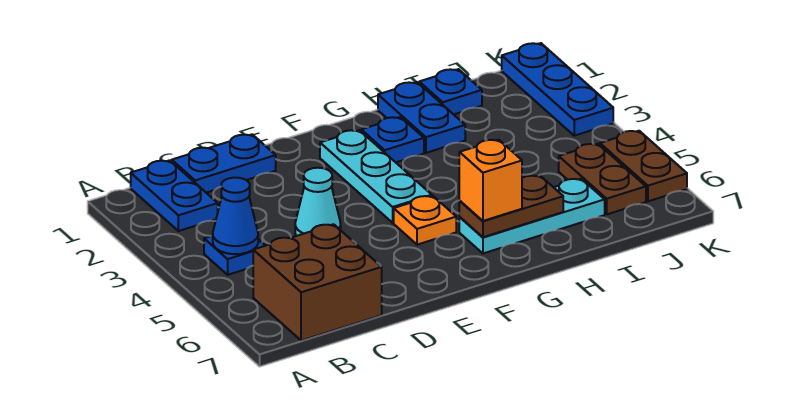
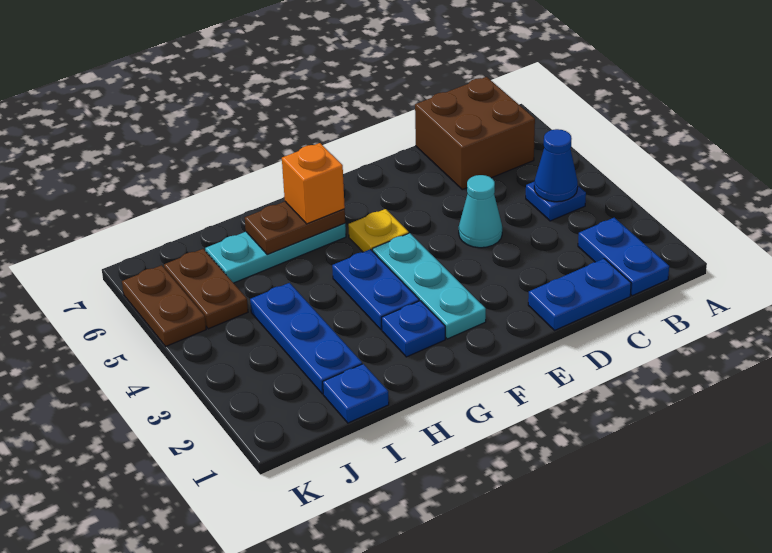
orange plate F5 level 1 -> yellow plate F5 level 1
blue plate H1:H2 level 1 -> blue plate G3:G4 level 1
blue plate K1:K3 level 1 -> blue plate I2:I4 level 1

